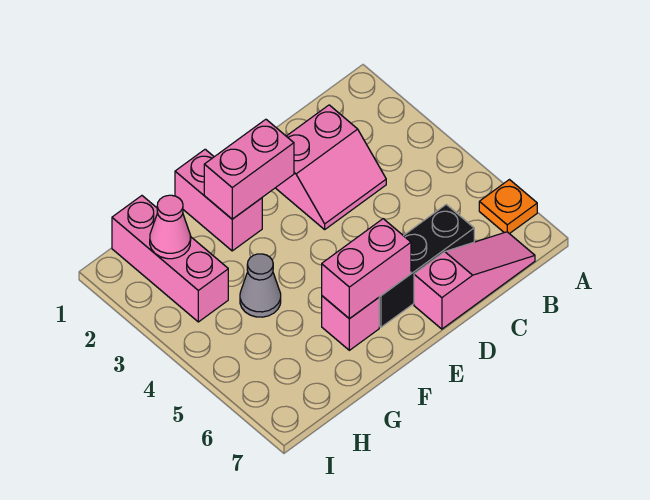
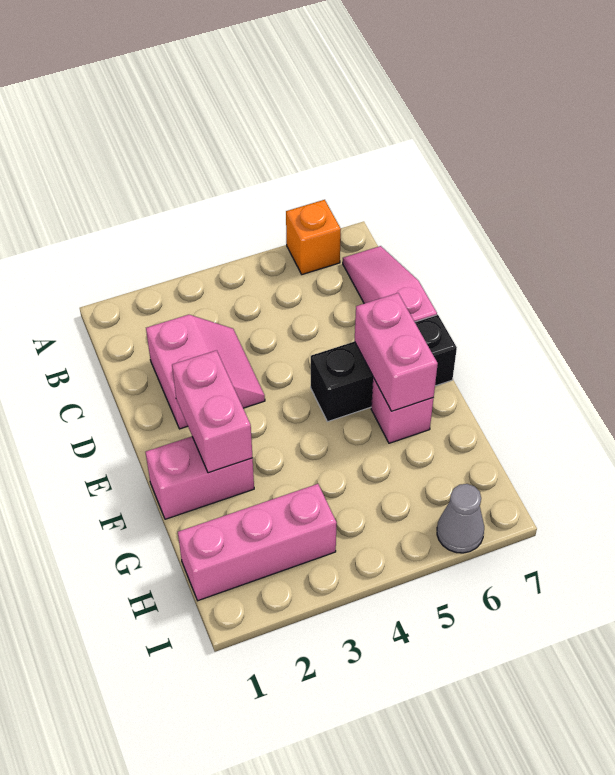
orange plate A6 level 1 -> orange brick A6 level 1
black brick C6:E6 level 1 -> black brick E5:E7 level 1
grey cone G4 level 1 -> grey cone I6 level 1
pink cone H2 level 2 -> none

